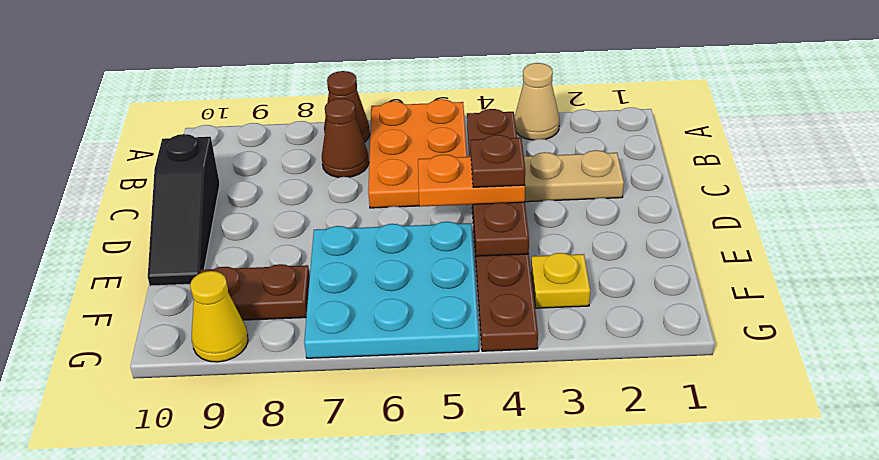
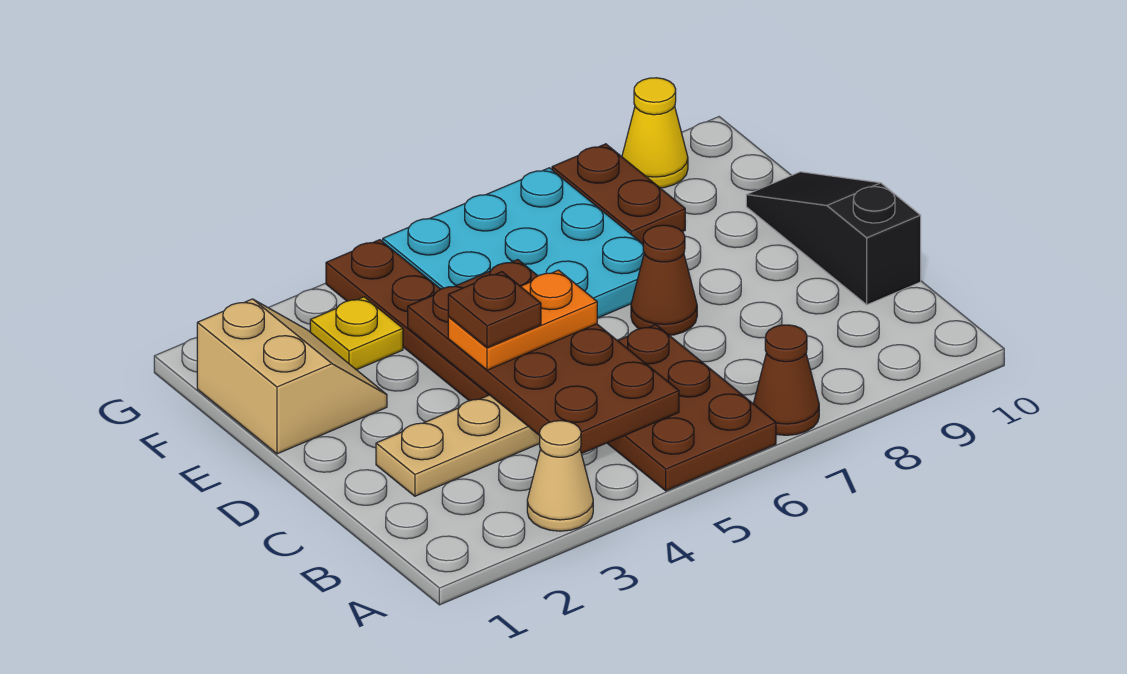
orange plate A5:C6 level 1 -> brown plate A5:C6 level 1
brown plate B4:E4 level 2 -> brown plate B4:E5 level 2
brown cone B7 level 1 -> brown cone D7 level 1
none -> tan slope E1:F2 level 1 top 1
brown plate F8:F9 level 1 -> brown plate F8:G8 level 1

